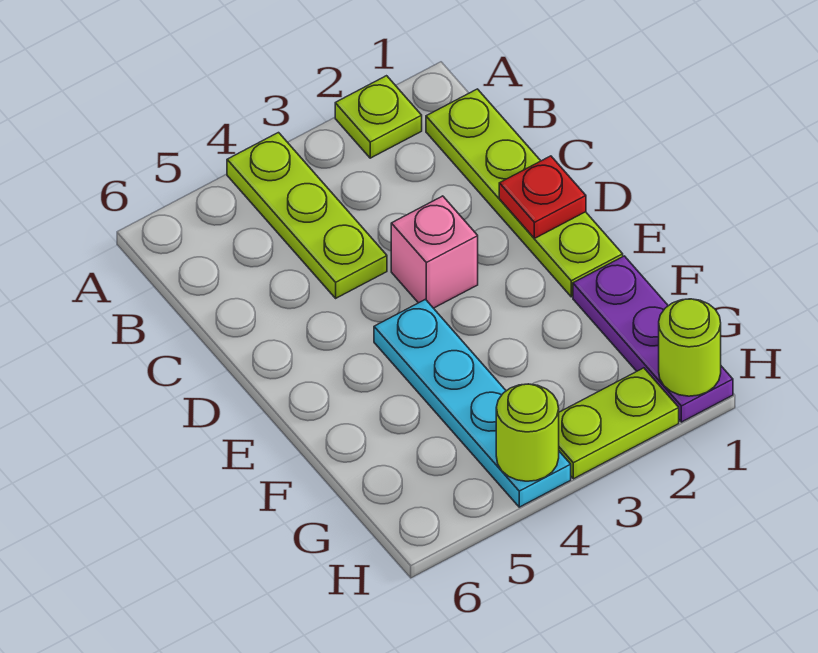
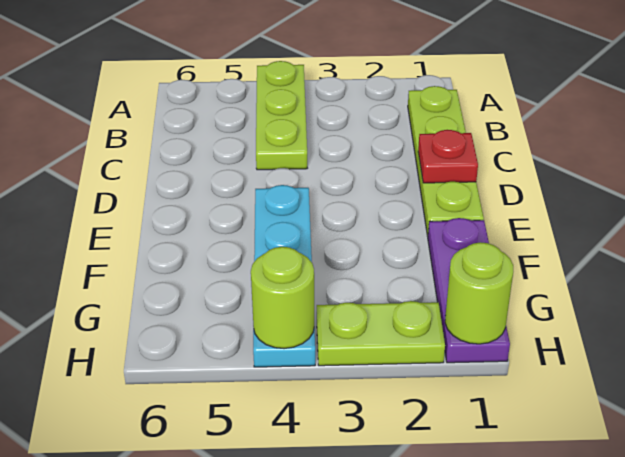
lime plate A2 level 1 -> none
pink brick D3 level 1 -> none

